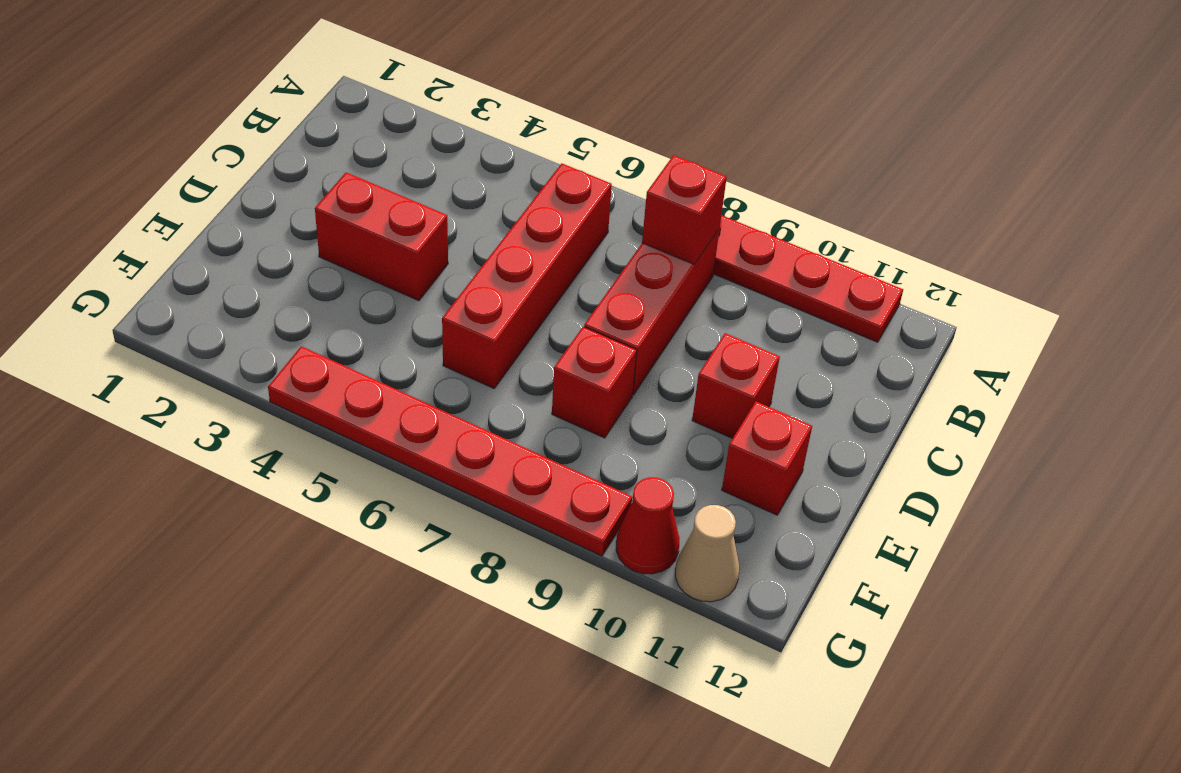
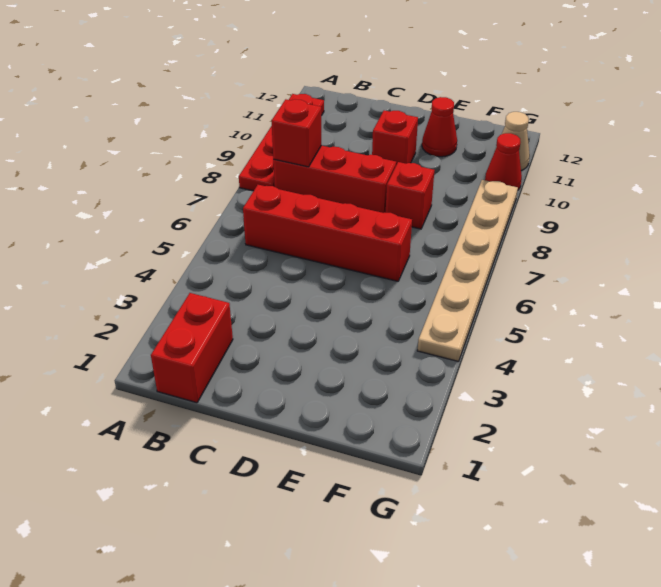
red brick D3:D4 level 1 -> red brick B1:B2 level 1
red brick E11 level 1 -> red cone E11 level 1
red plate G4:G9 level 1 -> tan plate G4:G9 level 1

